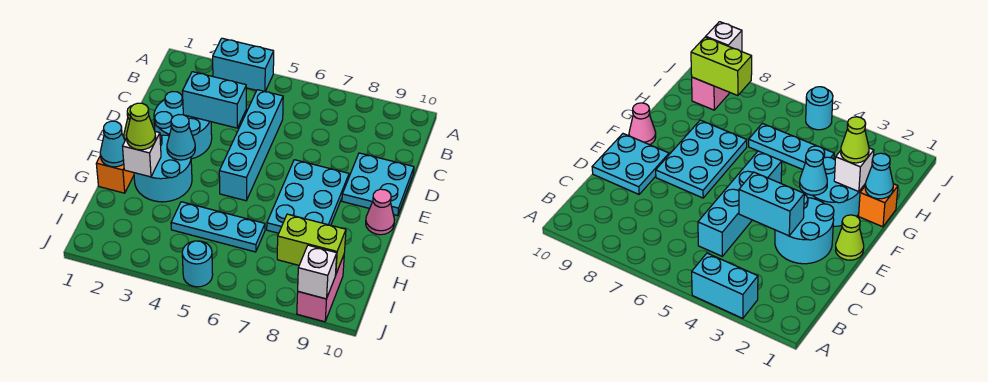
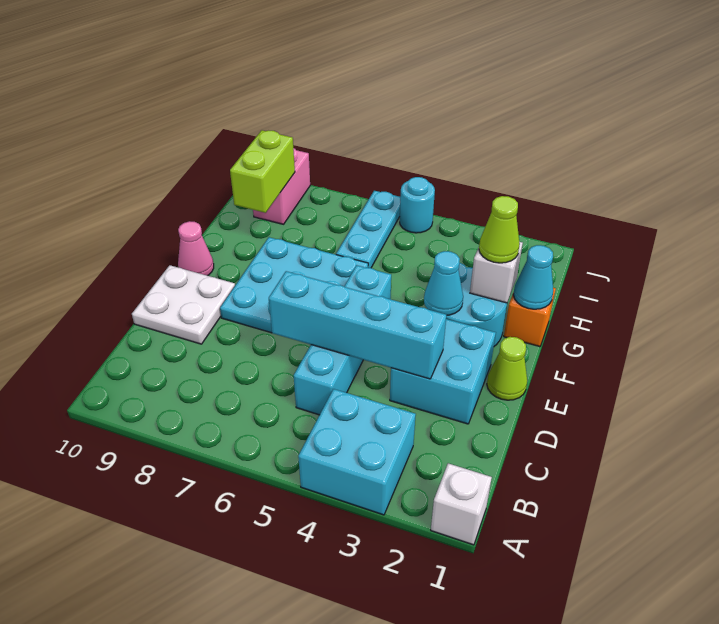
cyan brick A3:A4 level 1 -> cyan brick A3:B4 level 1
cyan round brick D2:E3 level 1 -> cyan brick D2:E3 level 1
cyan brick D3:D4 level 2 -> cyan brick D3:D6 level 2
cyan plate D9:E10 level 1 -> white plate D9:E10 level 1
cyan plate E7:G8 level 1 -> cyan plate E6:G8 level 1
cyan plate H4:H6 level 1 -> cyan plate H6:J6 level 1
lime brick I8:I9 level 2 -> lime brick H9:I9 level 2
white brick J9 level 2 -> white brick A1 level 1

